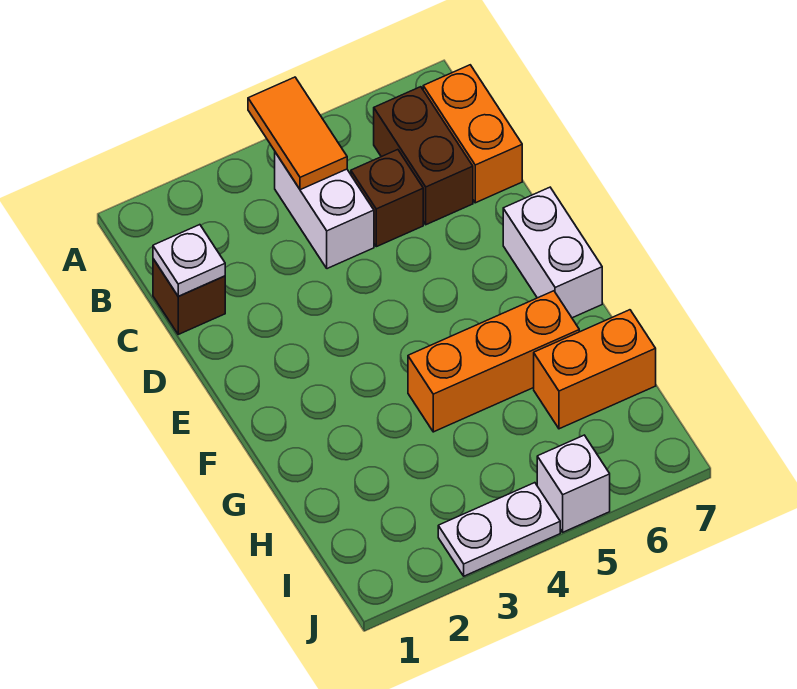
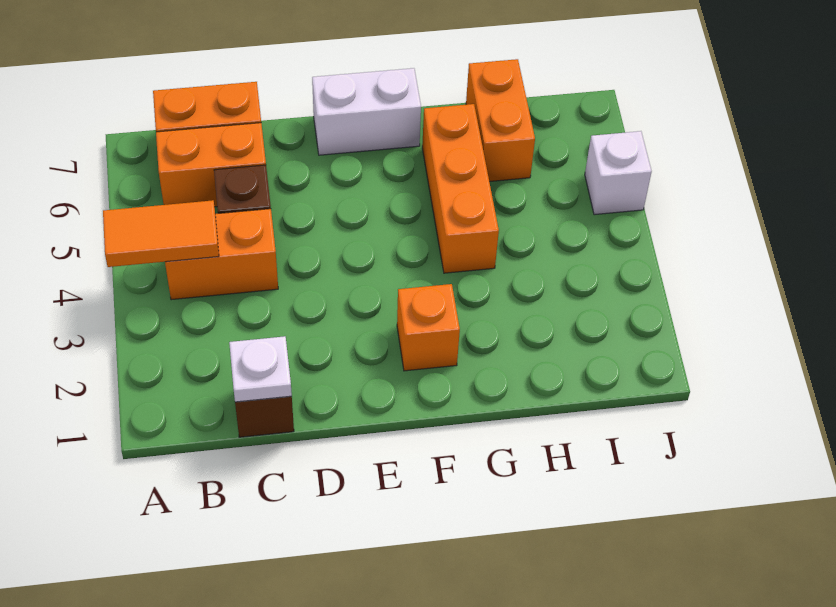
white brick B4:C4 level 1 -> orange brick B4:C4 level 1
brown brick B6:C6 level 1 -> orange brick B6:C6 level 1
none -> orange brick F2 level 1
white plate J3:J4 level 1 -> none

